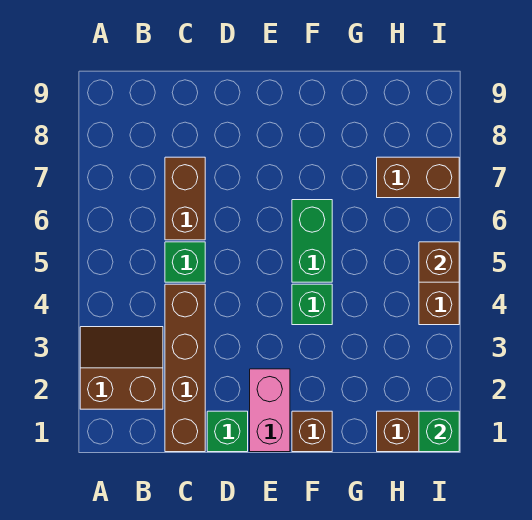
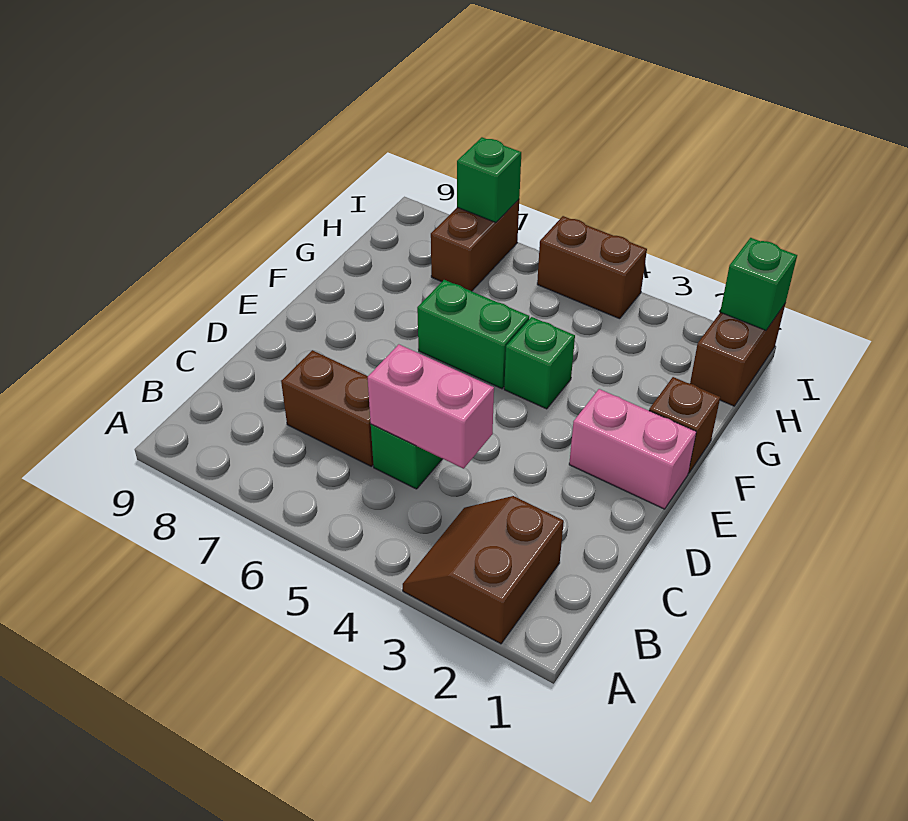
brown brick C1:C4 level 1 -> none
none -> pink brick C4:C5 level 2
green brick D1 level 1 -> green brick I7 level 2
brown brick I5 level 2 -> none

